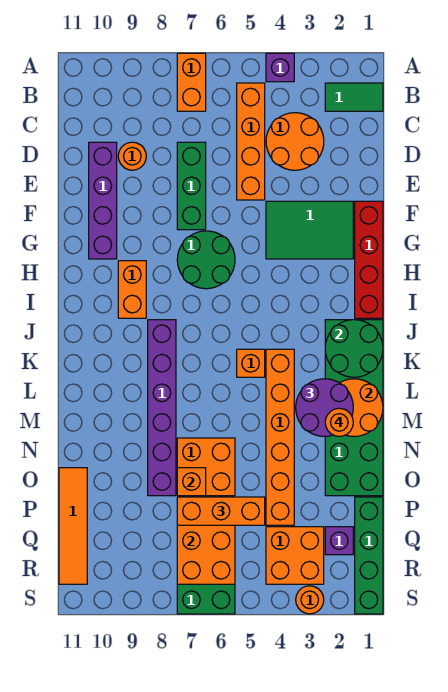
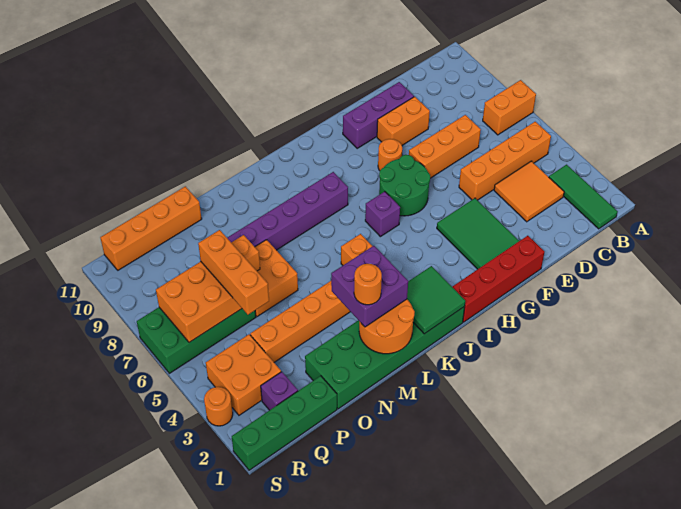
purple brick A4 level 1 -> purple brick I6 level 1
green tile B1:B2 level 1 -> green tile B1:B3 level 1
orange round brick C3:D4 level 1 -> orange tile C3:D4 level 1
green brick D7:F7 level 1 -> orange brick D7:F7 level 1
orange round brick D9 level 1 -> orange round brick G8 level 1
purple brick D10:G10 level 1 -> purple brick E10:G10 level 1
orange brick H9:I9 level 1 -> orange brick E9:F9 level 1
green round brick J1:K2 level 2 -> green tile J1:K2 level 2
purple round brick L2:M3 level 3 -> purple brick L2:M3 level 3
orange tile O11:R11 level 1 -> orange brick O11:R11 level 1

